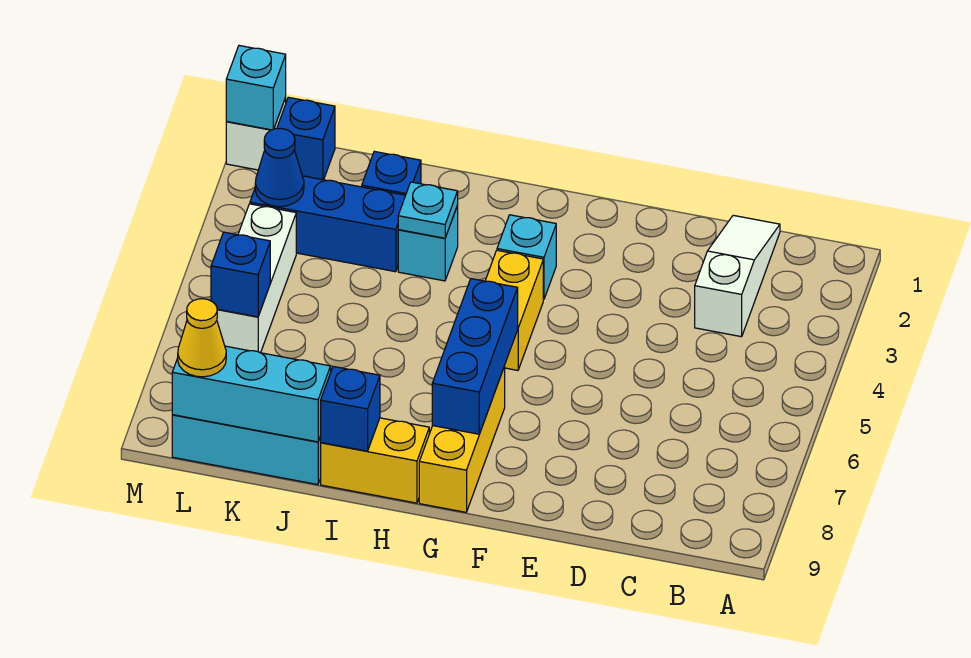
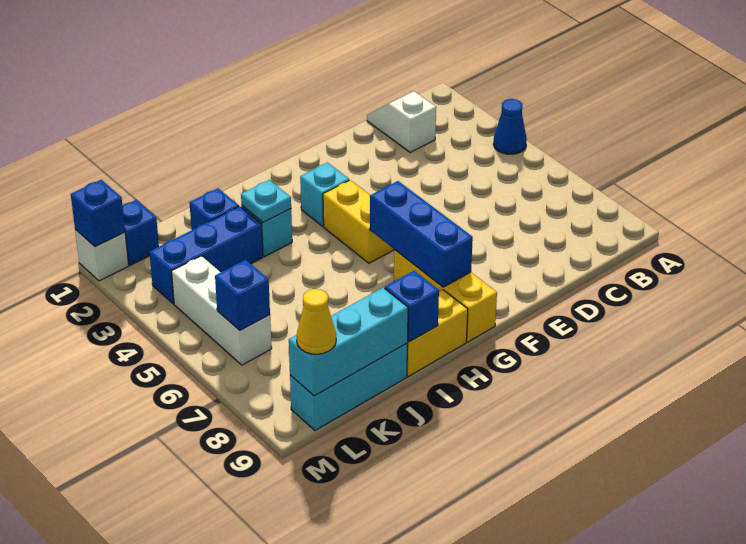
white slope C1:C3 level 1 top 3 -> white slope C1:C2 level 1 top 2
blue cone L3 level 2 -> blue cone A4 level 1
cyan brick M1 level 2 -> blue brick M1 level 2

